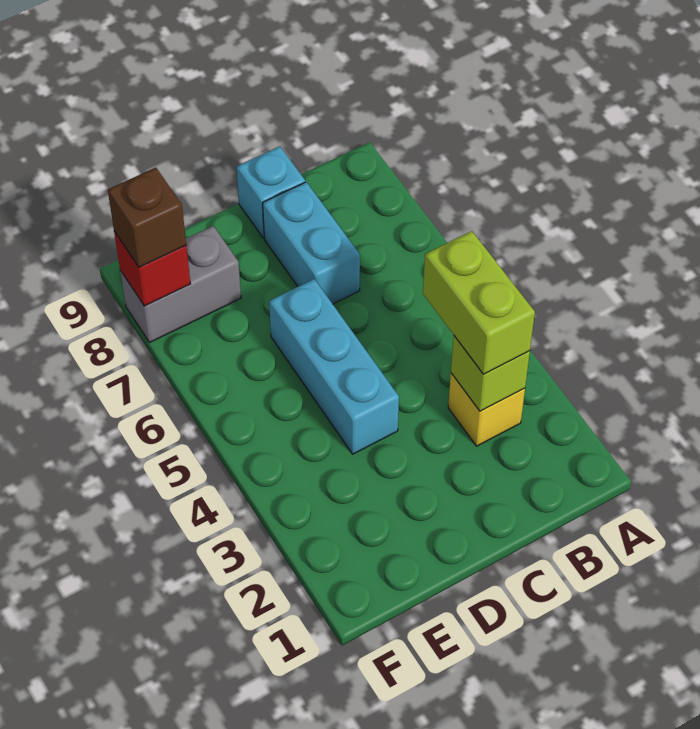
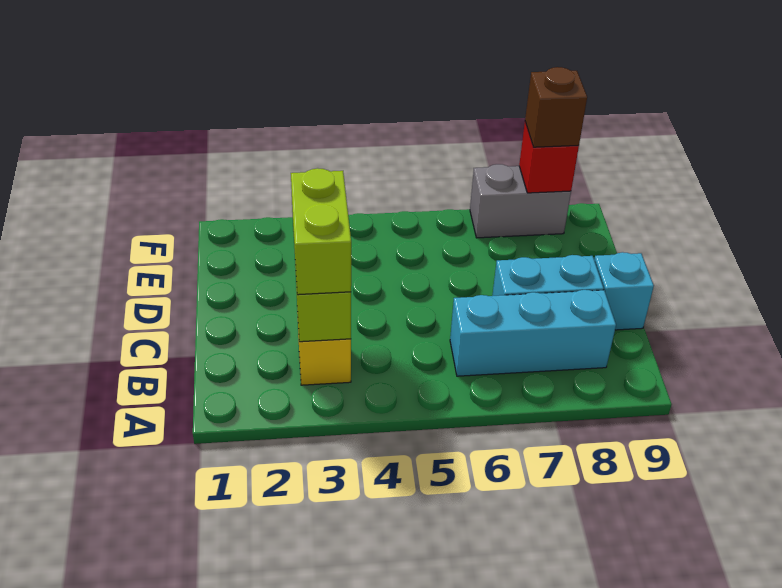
lime brick B3:B4 level 3 -> lime brick B3:C3 level 3
cyan brick D4:D6 level 1 -> cyan brick B6:B8 level 1
grey brick E8:F8 level 1 -> grey brick F7:F8 level 1

